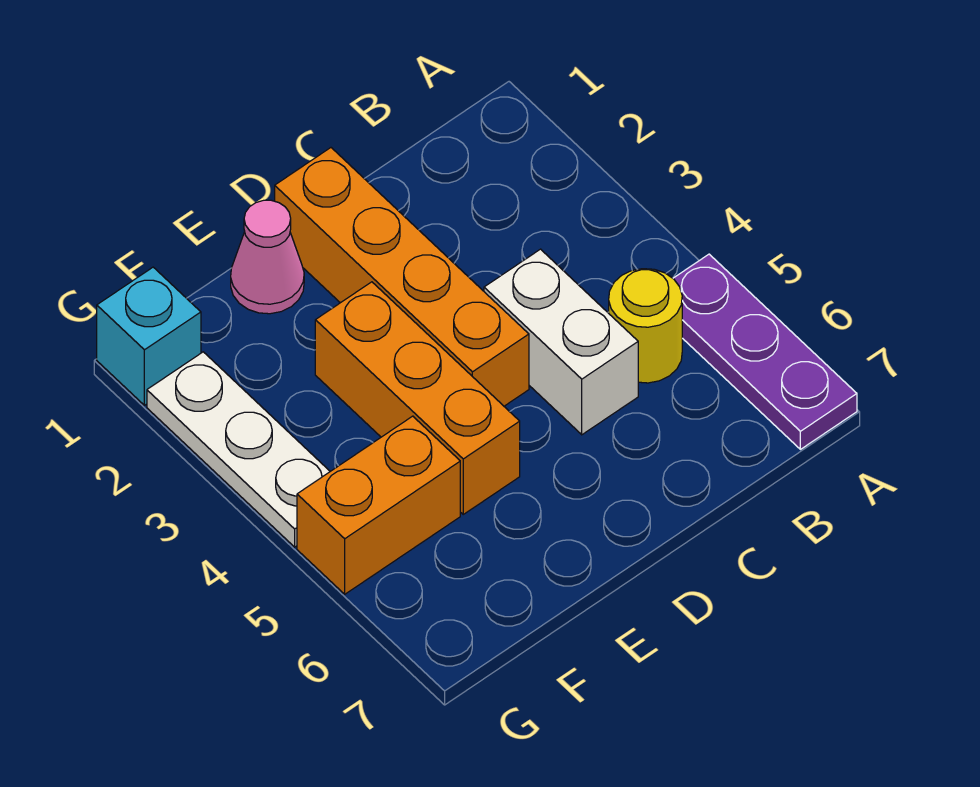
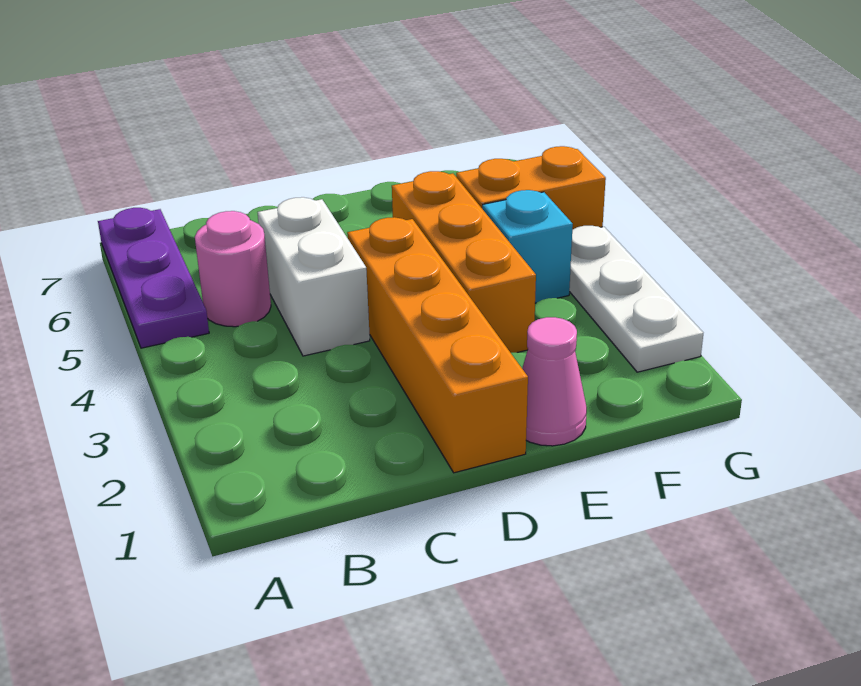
yellow round brick B5 level 1 -> pink round brick B5 level 1
cyan brick G1 level 1 -> cyan brick F4 level 1

